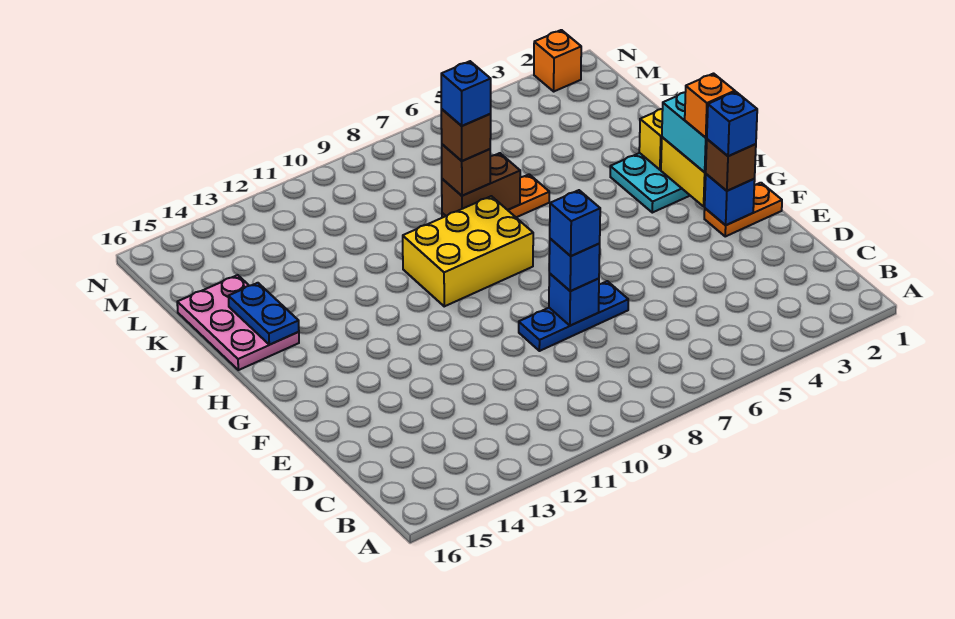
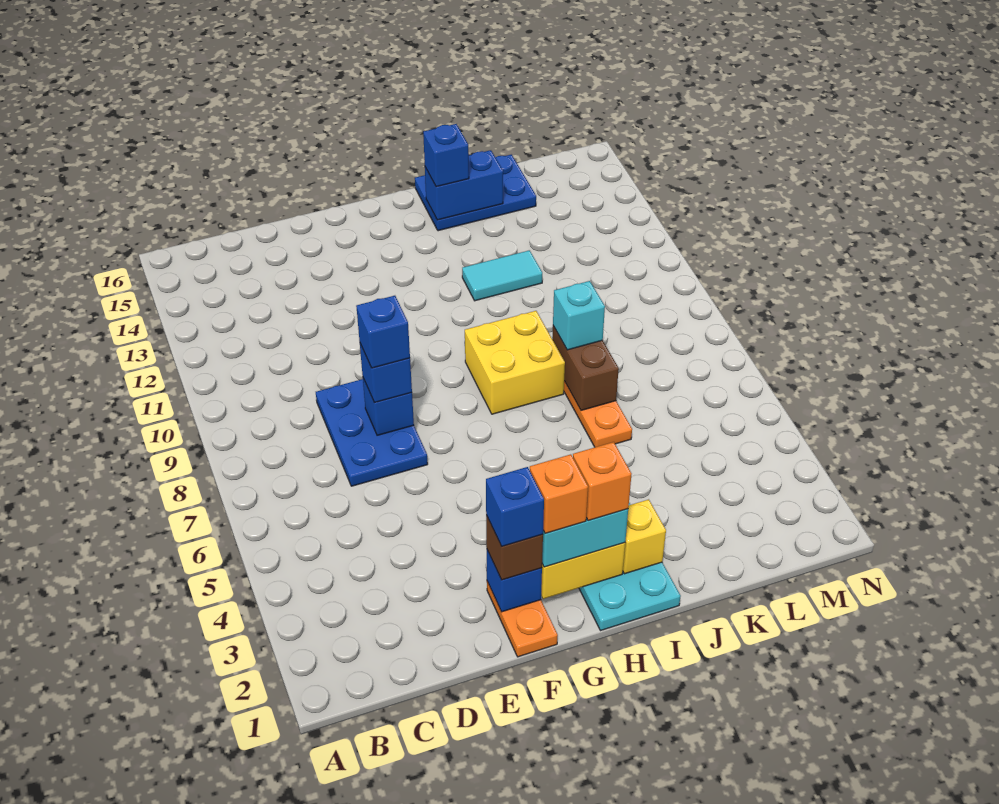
blue plate E7:E9 level 1 -> blue plate D7:E9 level 1
yellow brick H8:I10 level 1 -> yellow brick H8:I9 level 1
none -> cyan tile I12:J12 level 1
pink plate I15:K16 level 1 -> blue plate I15:K16 level 1
blue plate I15:J15 level 2 -> blue brick I15:J15 level 2
brown brick J8 level 3 -> cyan brick J8 level 3
brown brick J8 level 4 -> none
blue brick J8 level 5 -> blue brick I15 level 3
orange brick N2 level 1 -> orange brick H2 level 4

